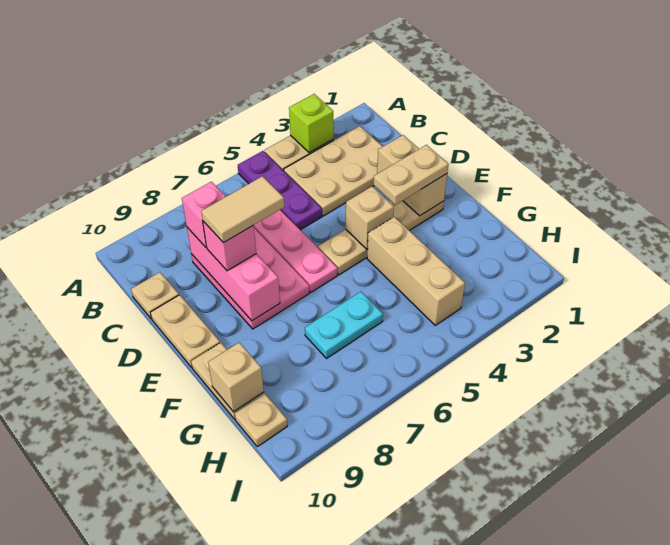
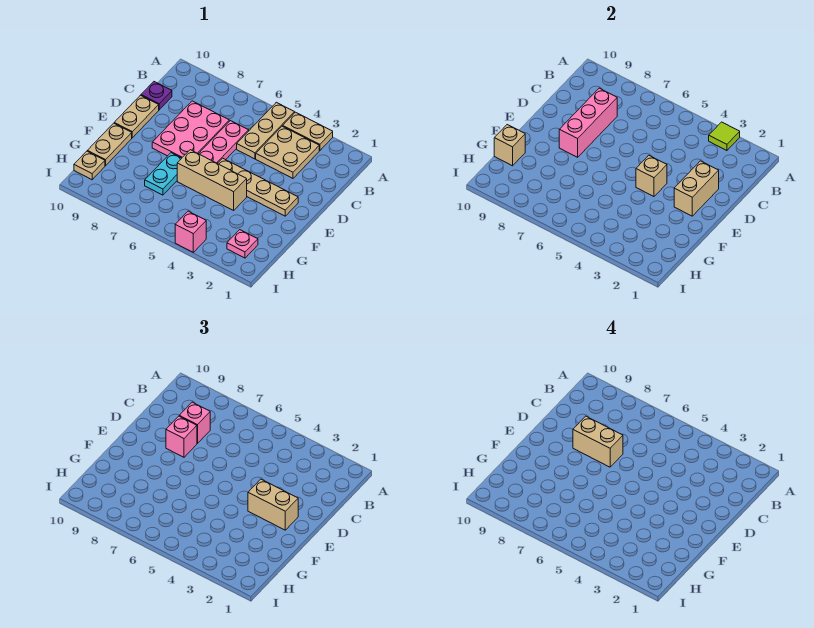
lime brick A3 level 2 -> lime tile A3 level 2
purple plate A5:C5 level 1 -> tan plate A5:C5 level 1
tan plate B2:C4 level 1 -> tan plate B3:C4 level 1
tan plate C10 level 1 -> purple plate C10 level 1
tan tile D7:D8 level 4 -> tan brick D7:D8 level 4
tan plate E2:E3 level 3 -> tan brick E2:E3 level 3
tan brick F4:H4 level 1 -> tan brick F4:F6 level 1
cyan plate G6:G7 level 1 -> cyan plate F7:G7 level 1
none -> pink plate H2 level 1
none -> pink brick I4 level 1

